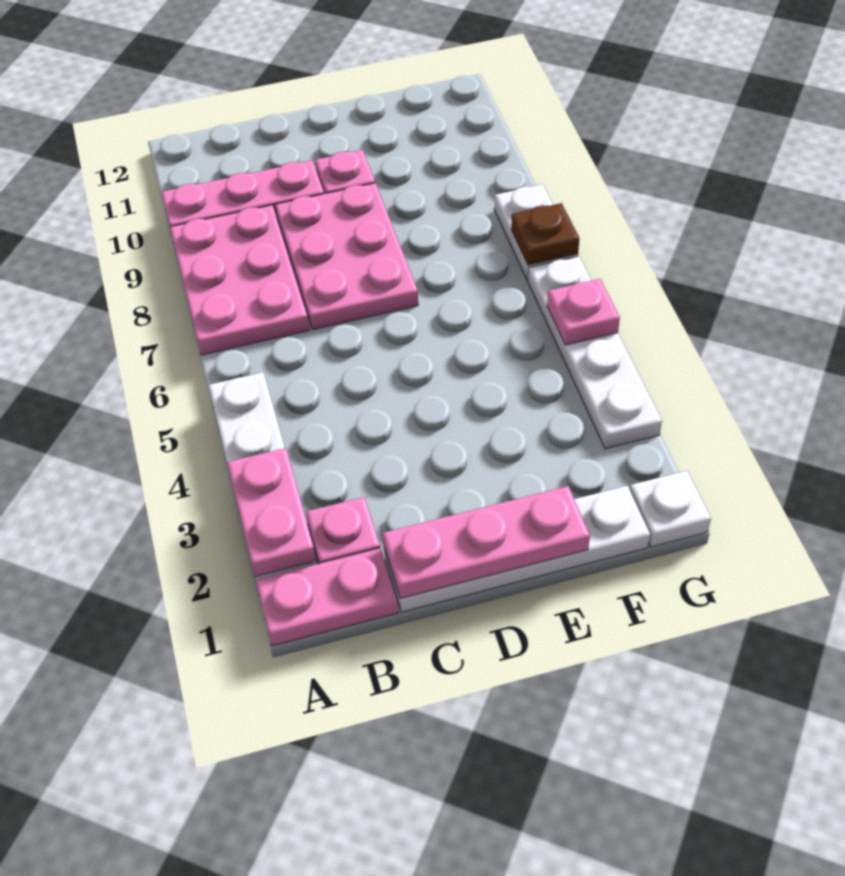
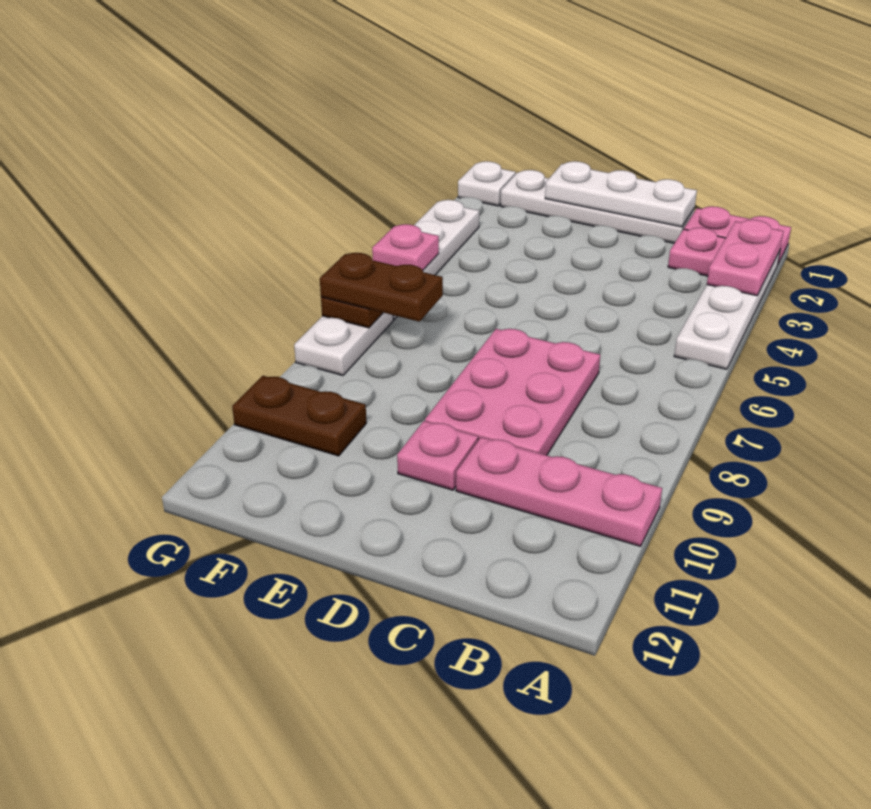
pink plate A7:B9 level 1 -> none
pink plate C1:E1 level 2 -> white plate C1:E1 level 2
none -> brown plate F7:G7 level 3
none -> brown plate F10:G10 level 1

